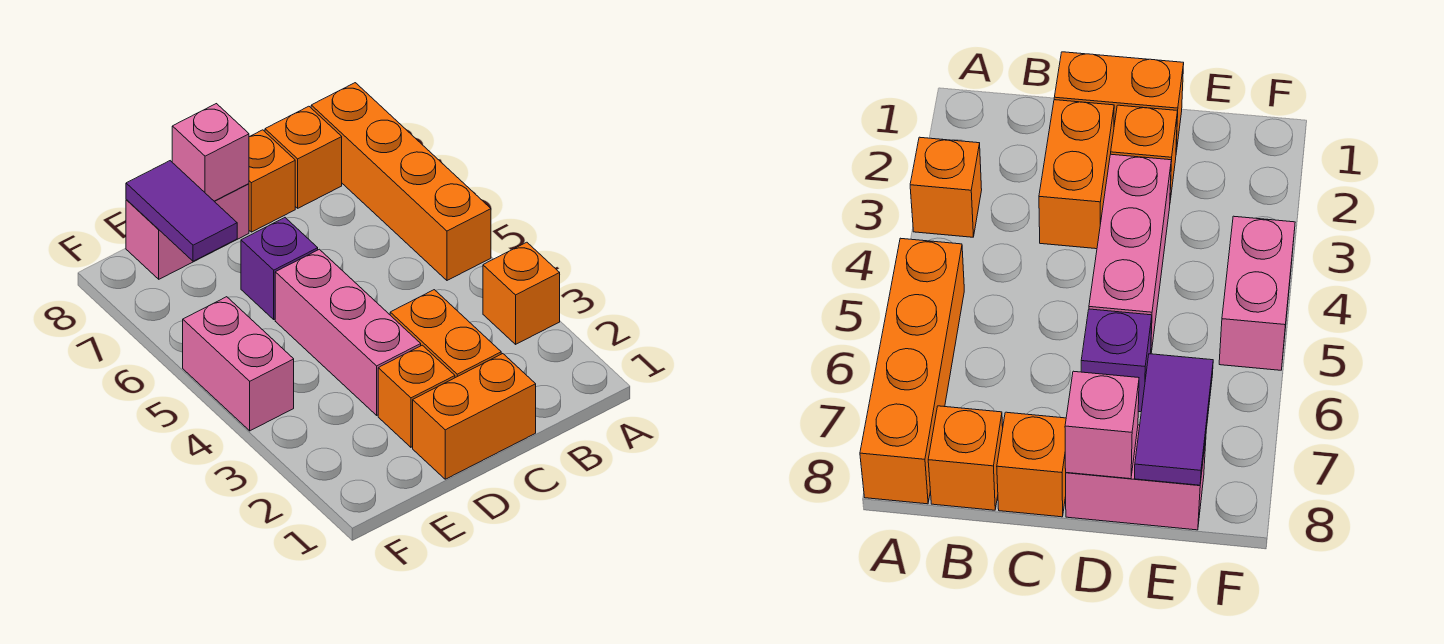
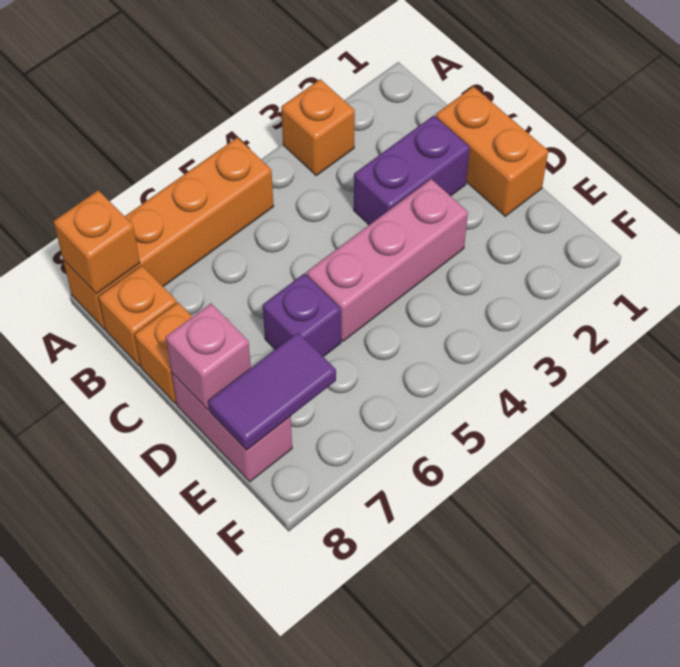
orange brick C2:C3 level 1 -> purple brick C2:C3 level 1
orange brick D2 level 1 -> orange brick A8 level 2
pink brick F4:F5 level 1 -> none

